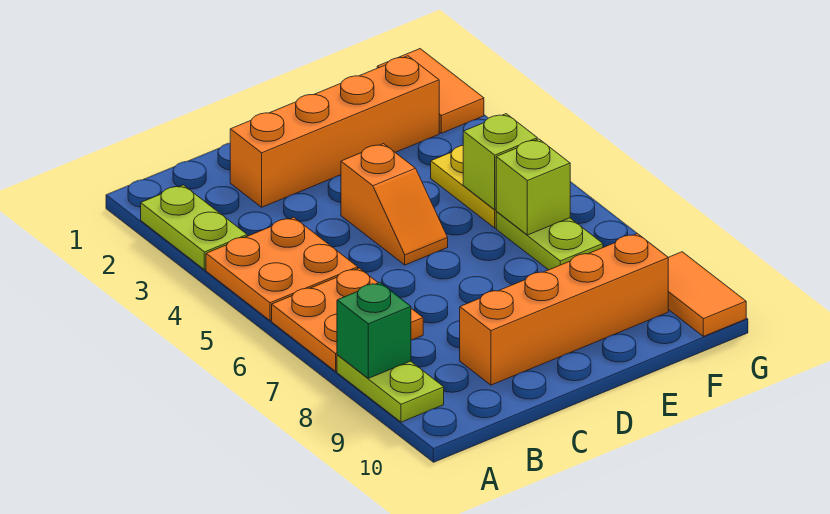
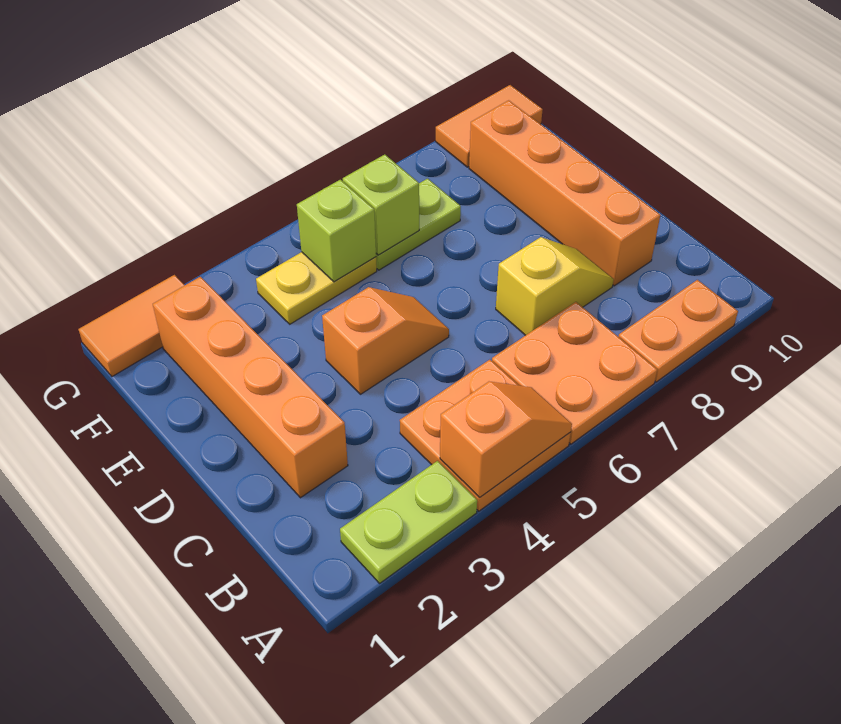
none -> orange slope A4:A5 level 2 top 4
lime plate A8:A9 level 1 -> orange plate A8:A9 level 1
green brick A8 level 2 -> none
none -> yellow slope C7:C8 level 1 top 7

